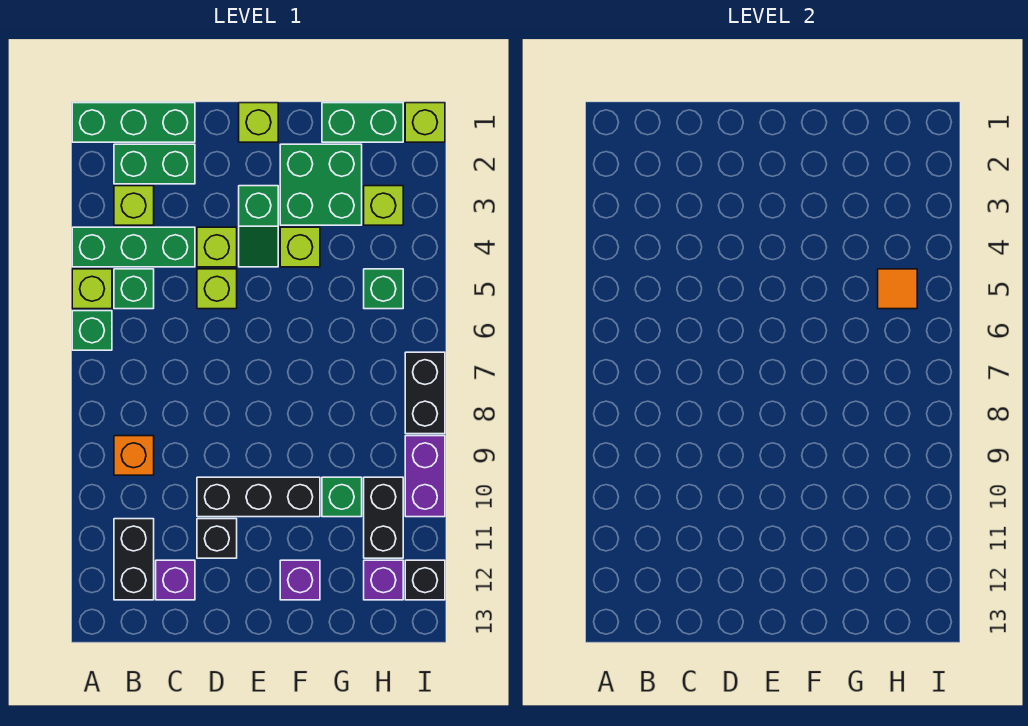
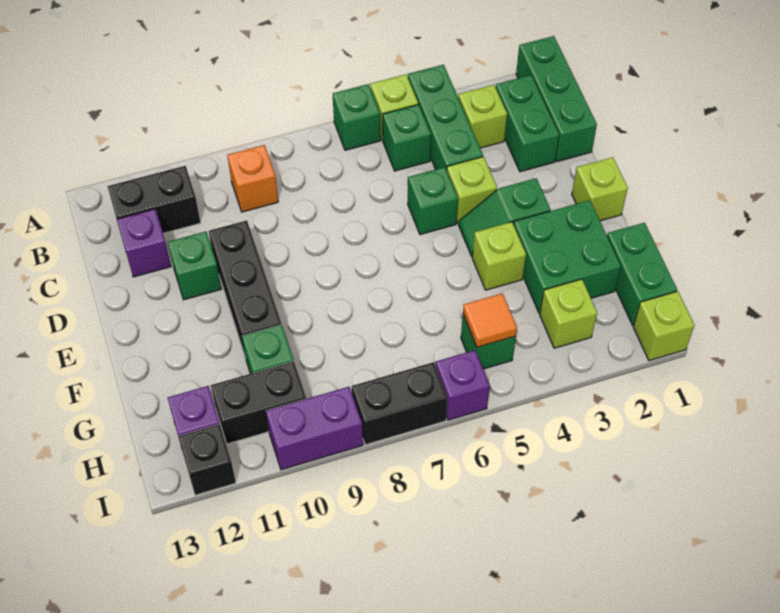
lime brick D5 level 1 -> green brick D5 level 1
black brick D11 level 1 -> green brick D11 level 1
purple brick F12 level 1 -> purple brick I6 level 1

